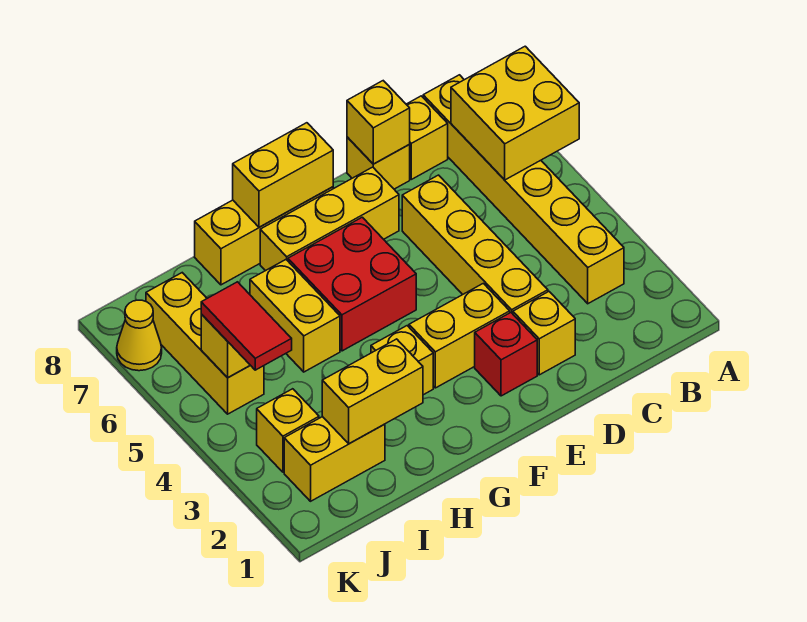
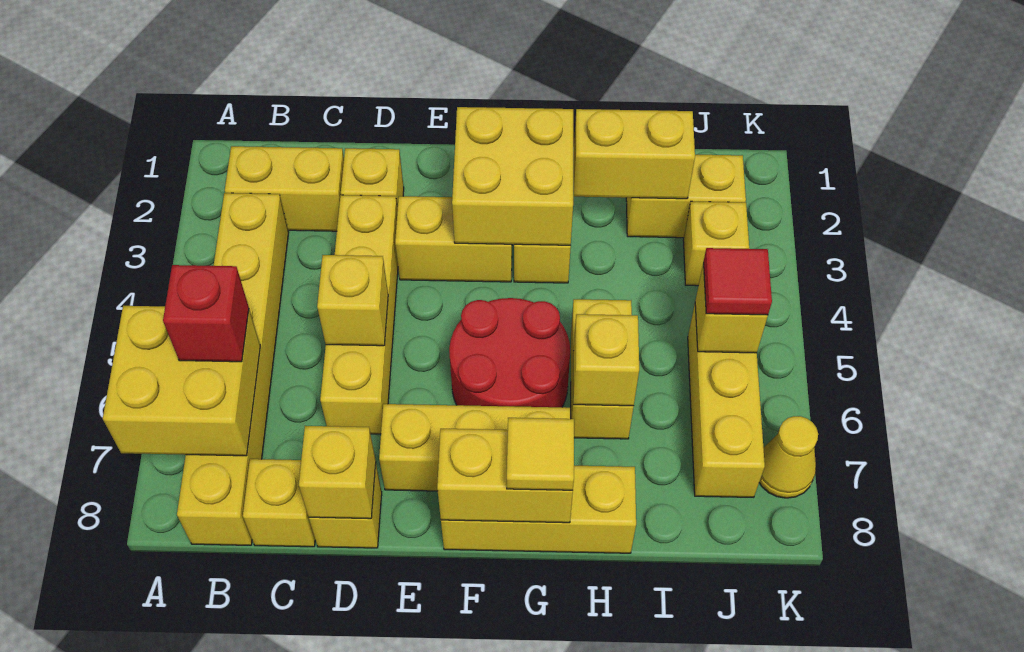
none -> yellow brick B2:C2 level 1
none -> yellow brick D5 level 2
red brick E2 level 1 -> red brick B6 level 3
none -> yellow brick F2:G3 level 2
red brick F5:G6 level 1 -> red round brick F5:G6 level 1
none -> yellow tile G8 level 3
none -> yellow brick H6 level 2
red tile J4:J5 level 3 -> red tile J5 level 3

